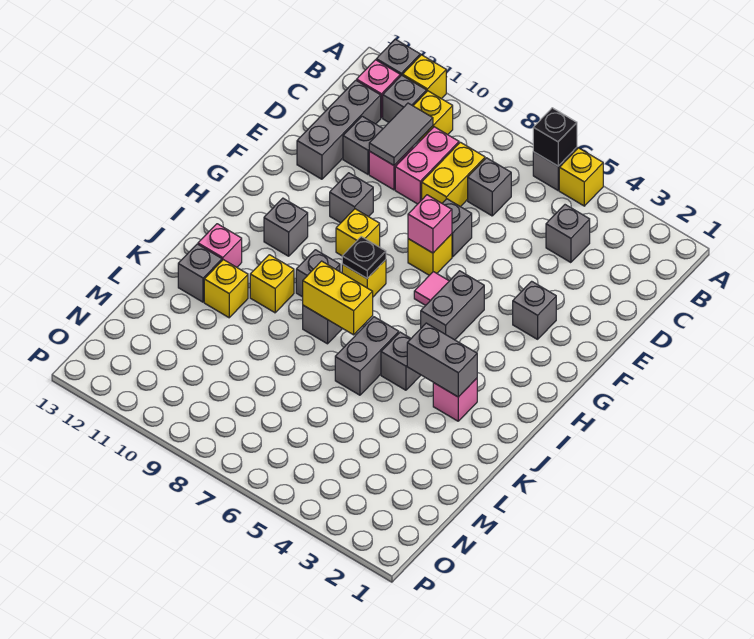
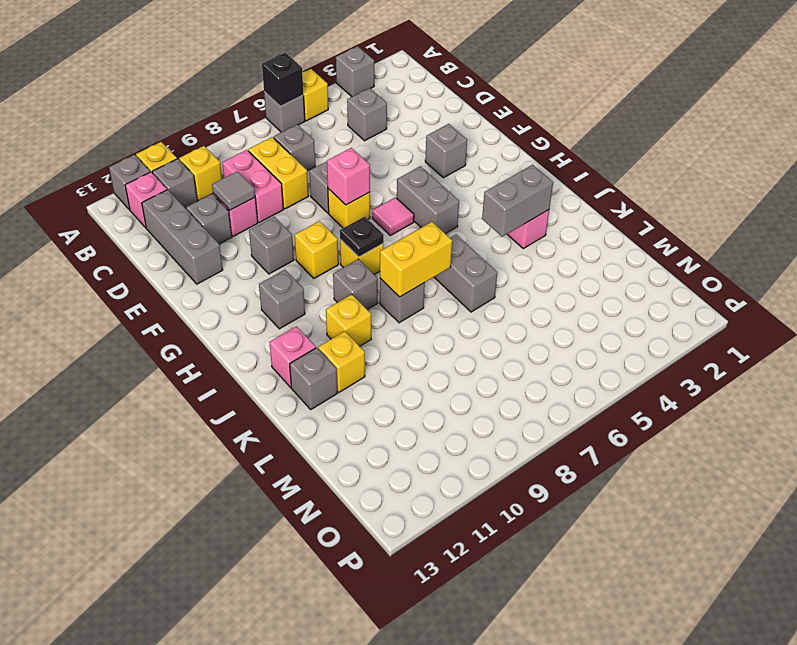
grey tile C10:D10 level 2 -> grey tile D10 level 2
grey brick J5 level 1 -> grey brick A3 level 1

